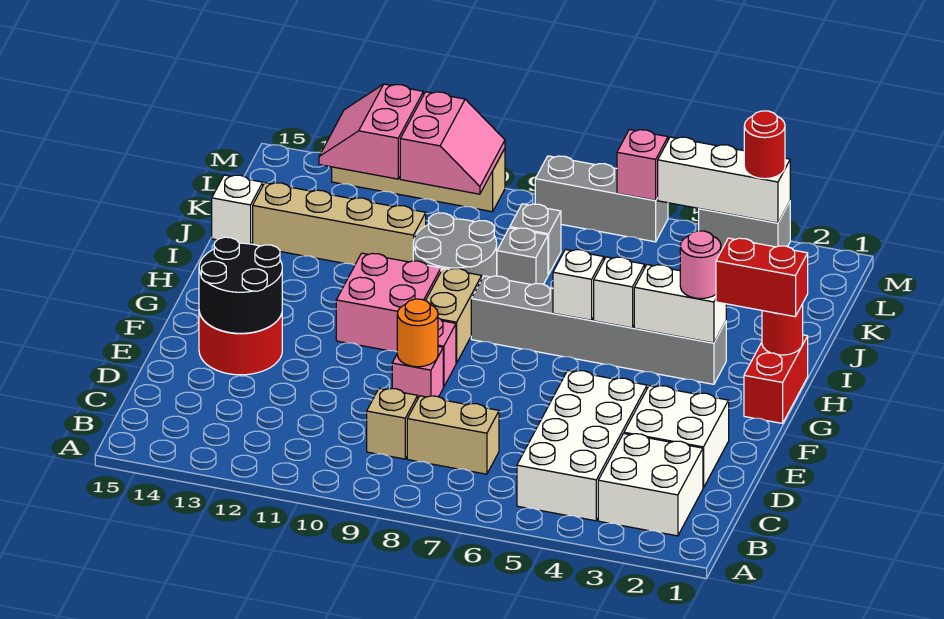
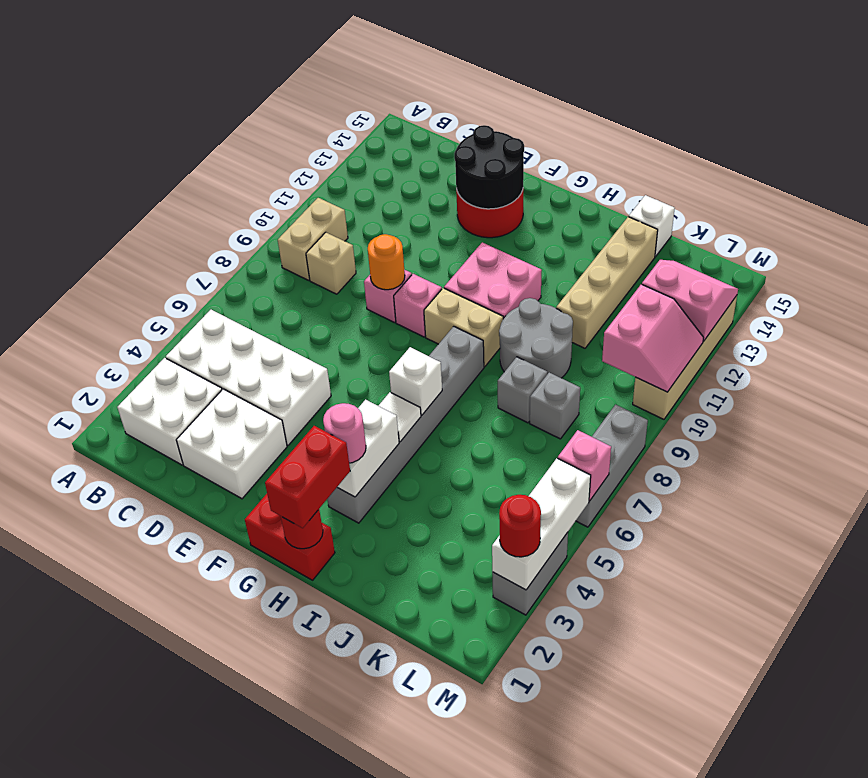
tan brick C7:C8 level 1 -> tan brick B9:B10 level 1
white brick H5 level 2 -> white tile H5 level 2
pink slope L10:M11 level 2 top 11 -> pink slope L10:M11 level 2 top L

